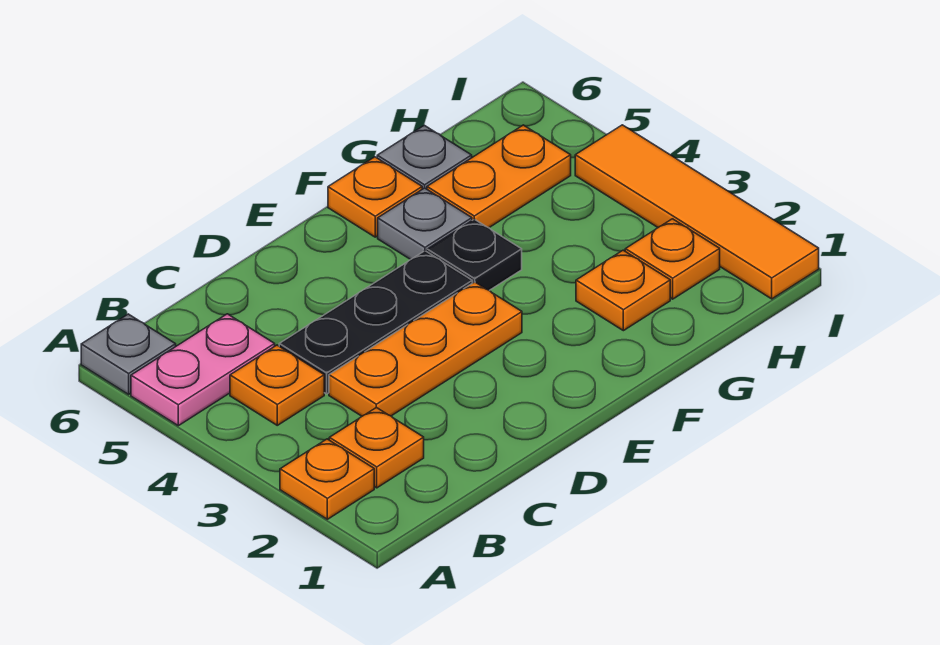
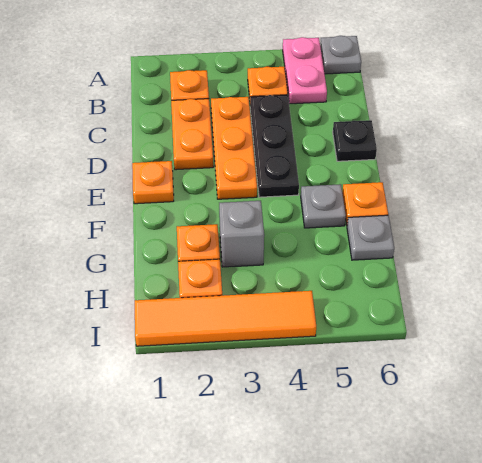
orange plate A2 level 1 -> orange plate E1 level 1
black plate F4 level 1 -> black plate D6 level 1
none -> grey brick G3 level 1
orange plate G5:H5 level 1 -> orange plate C2:D2 level 1

